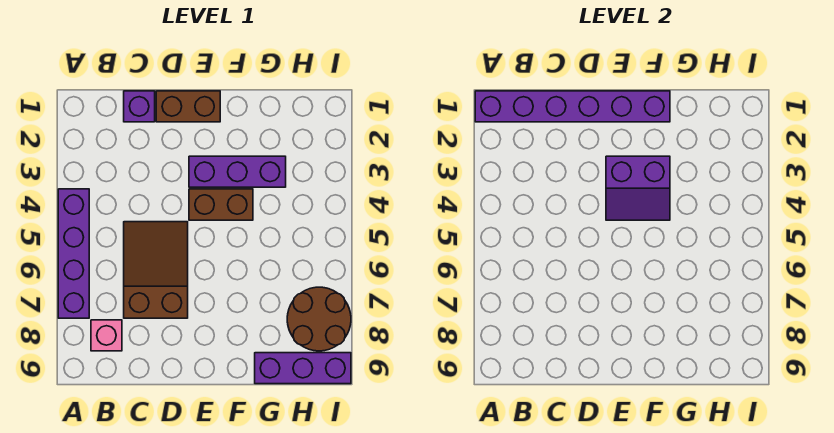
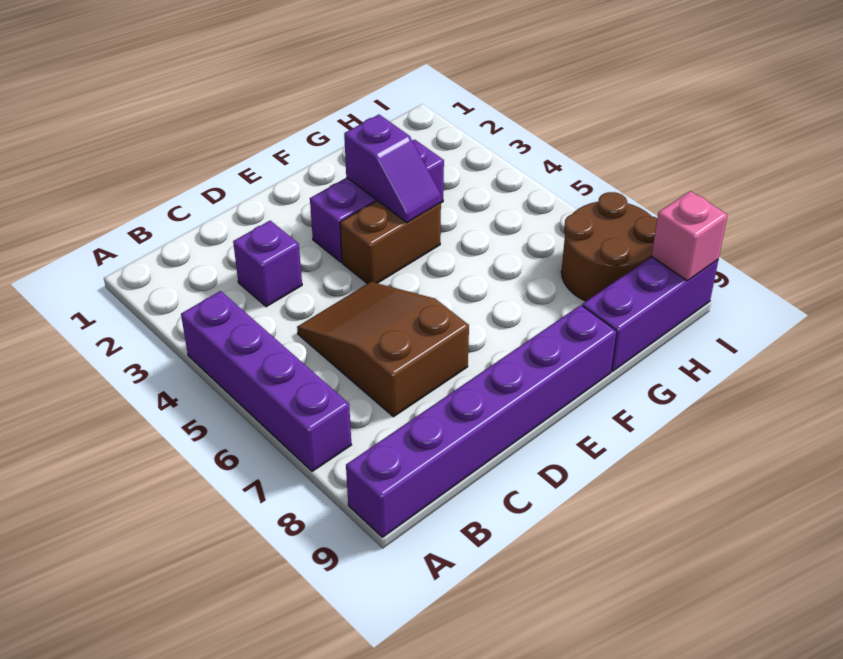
purple brick A1:F1 level 2 -> purple brick A9:F9 level 1
pink brick B8 level 1 -> pink brick I9 level 2
purple brick C1 level 1 -> purple brick C3 level 1
brown brick D1:E1 level 1 -> none
purple slope E3:F4 level 2 top 3 -> purple slope F3:F4 level 2 top 3

